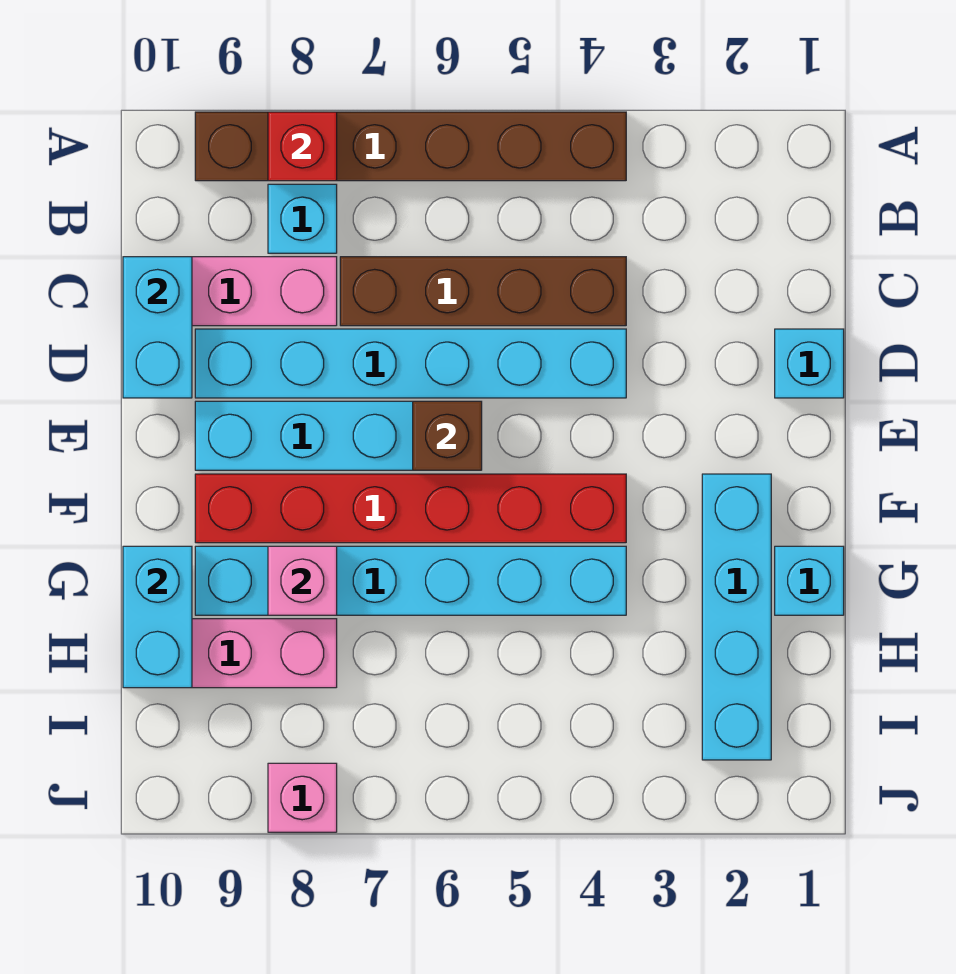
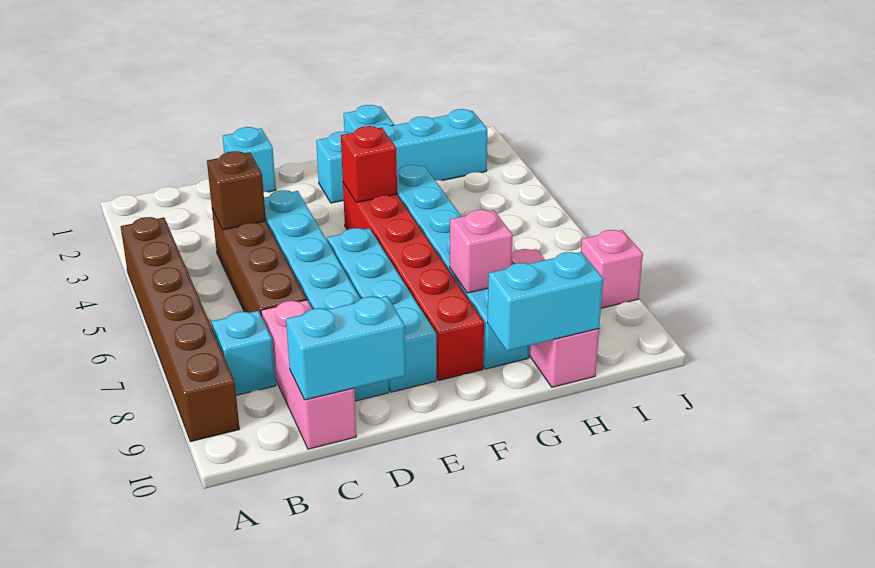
red brick A8 level 2 -> red brick F4 level 2
brown brick E6 level 2 -> brown brick C4 level 2

